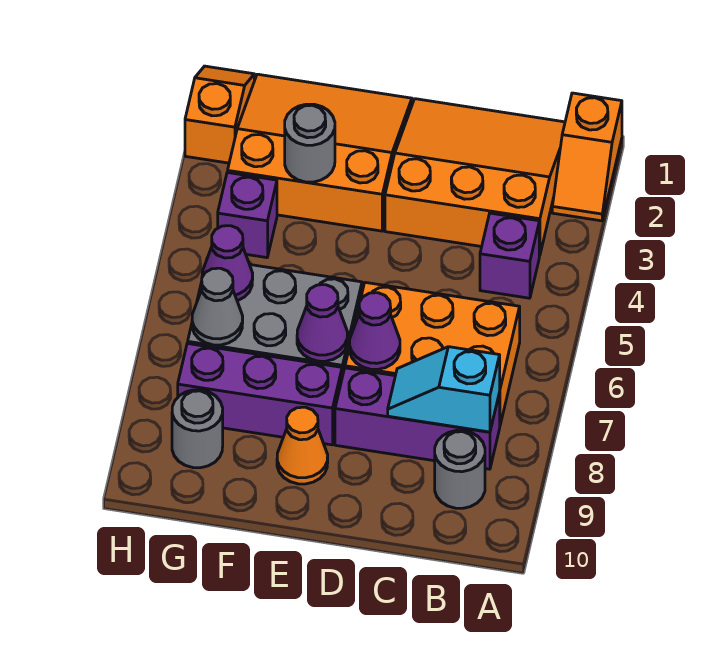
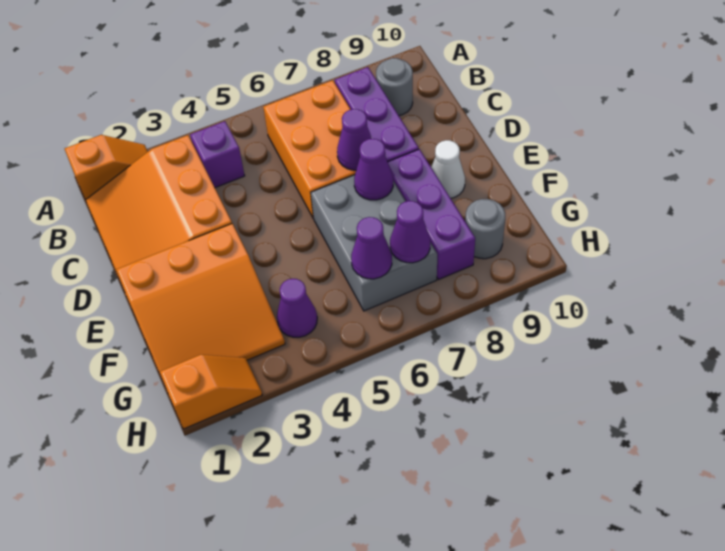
cyan slope B8:C8 level 2 top B -> none
orange slope E1:G3 level 1 top 3 -> orange slope E1:G3 level 1 top E
orange cone E9 level 1 -> white cone E9 level 1
grey round brick F3 level 2 -> none
purple brick G4 level 1 -> purple cone G4 level 1
grey cone G7 level 2 -> purple cone G7 level 2
orange slope H1:H2 level 1 top 2 -> orange slope H1:H2 level 1 top 1

